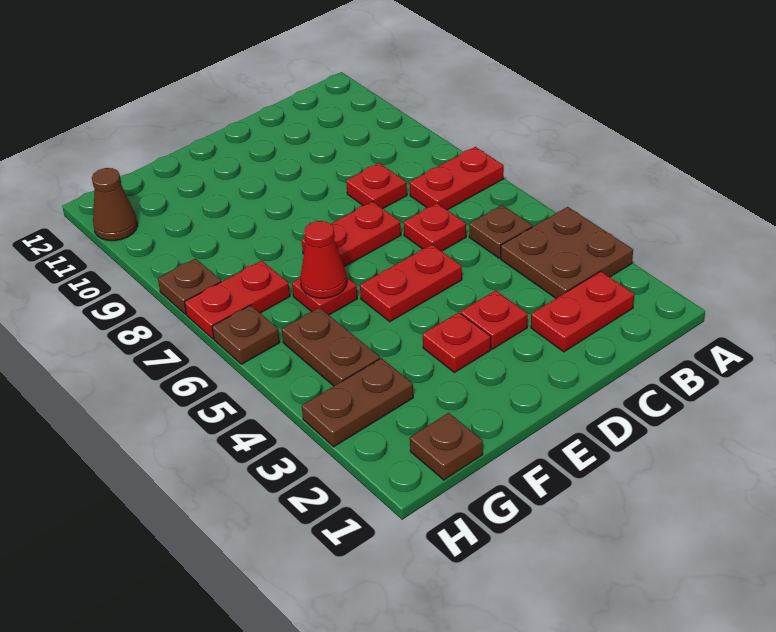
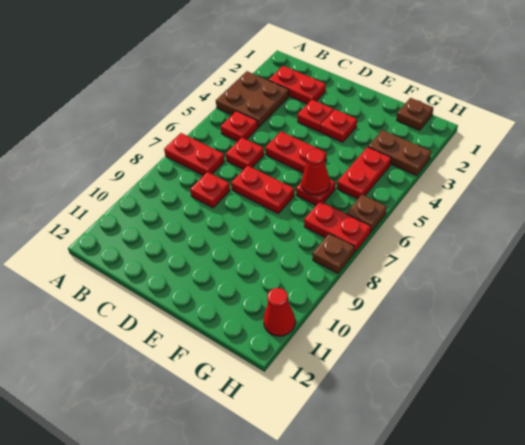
brown plate B5 level 1 -> red plate B5 level 1
brown plate G4:G5 level 1 -> red plate G4:G5 level 1
brown cone H11 level 1 -> red cone H11 level 1

